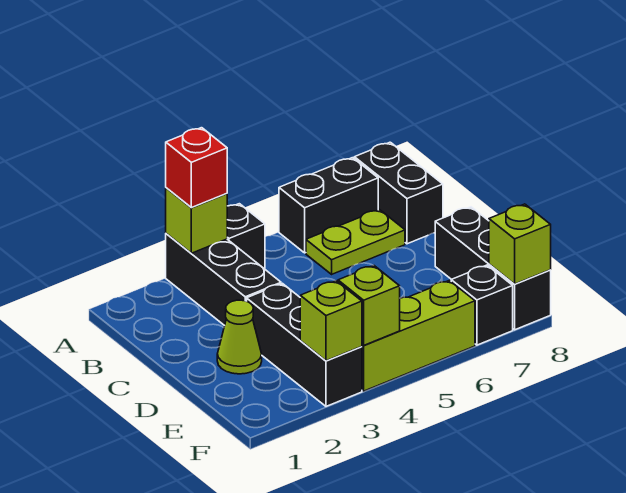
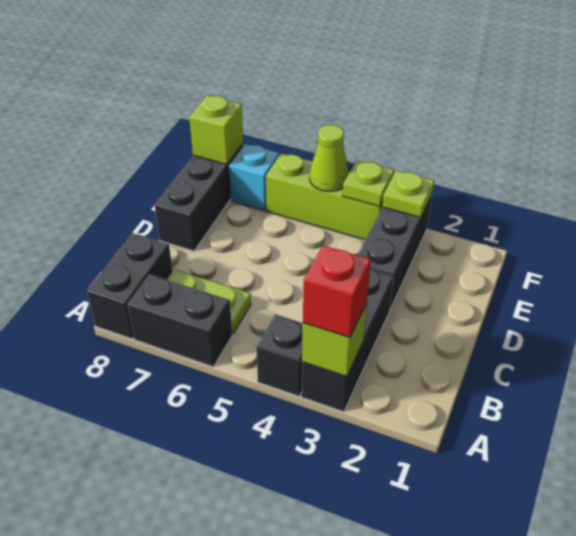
lime cone D2 level 1 -> lime cone F5 level 2
lime brick F3 level 2 -> lime plate F3 level 2
lime brick F4 level 2 -> lime plate F4 level 2
black brick F7 level 1 -> cyan brick F7 level 1

